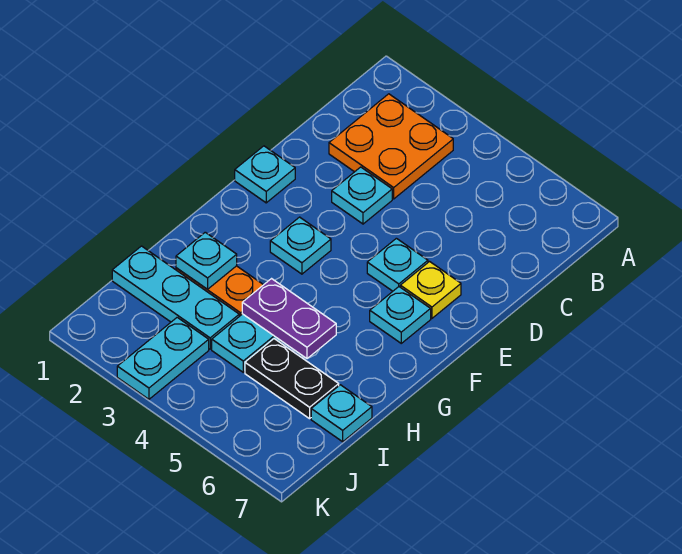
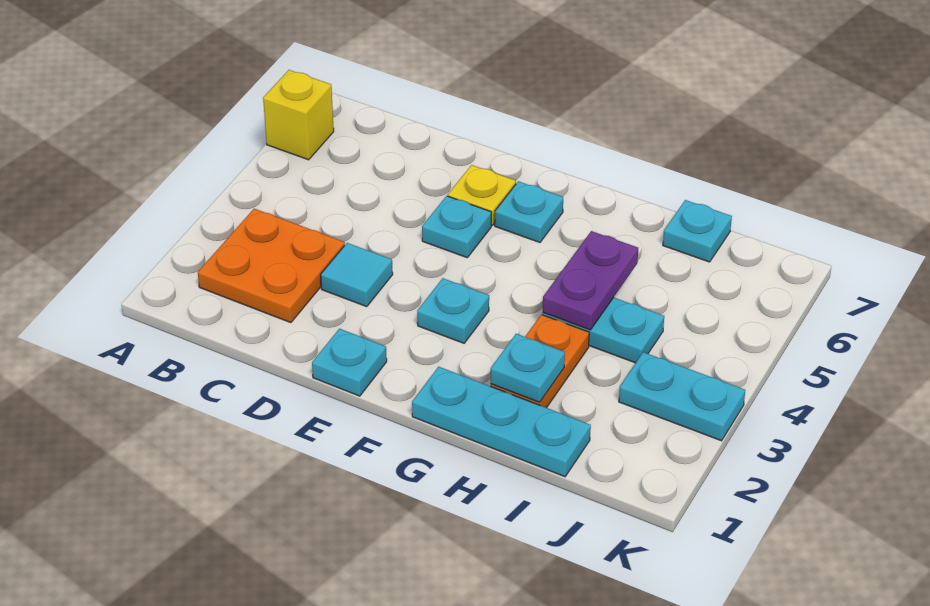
none -> yellow brick A6 level 1
cyan plate D3 level 1 -> cyan tile D3 level 1
cyan plate I1:I3 level 1 -> cyan plate G1:I1 level 1
black plate I5:I6 level 1 -> none

